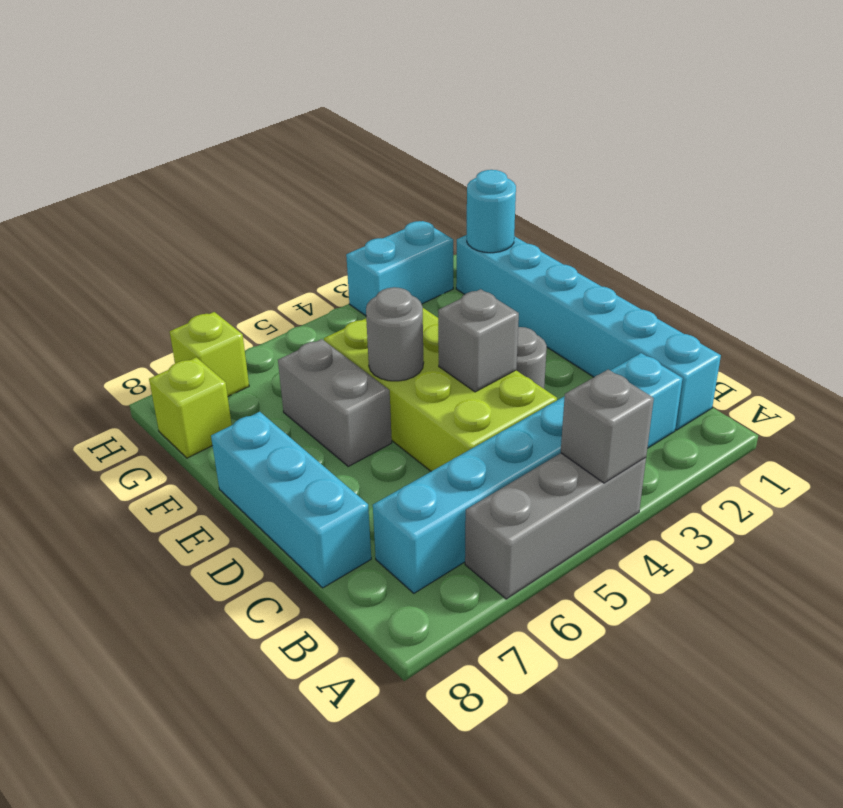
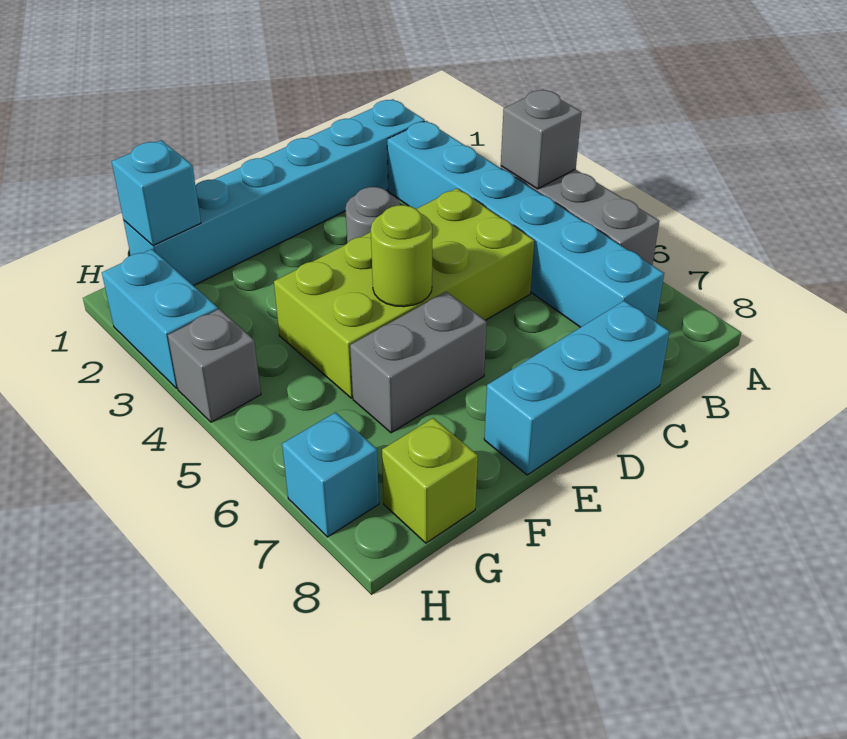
grey brick D4 level 2 -> grey brick H4 level 1
grey round brick E5 level 2 -> lime round brick E5 level 2
cyan round brick G1 level 2 -> cyan brick G1 level 2
lime brick H7 level 1 -> cyan brick H7 level 1

